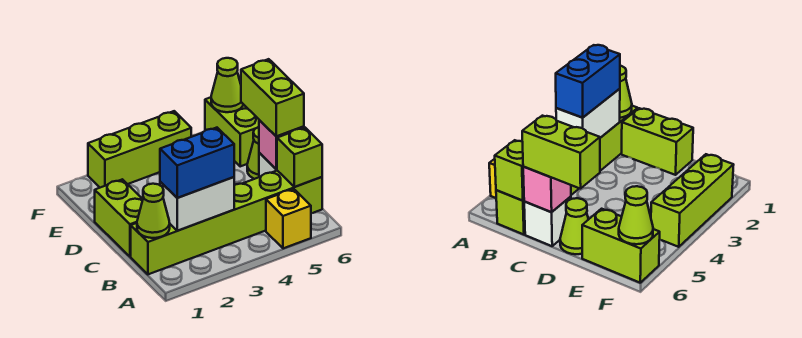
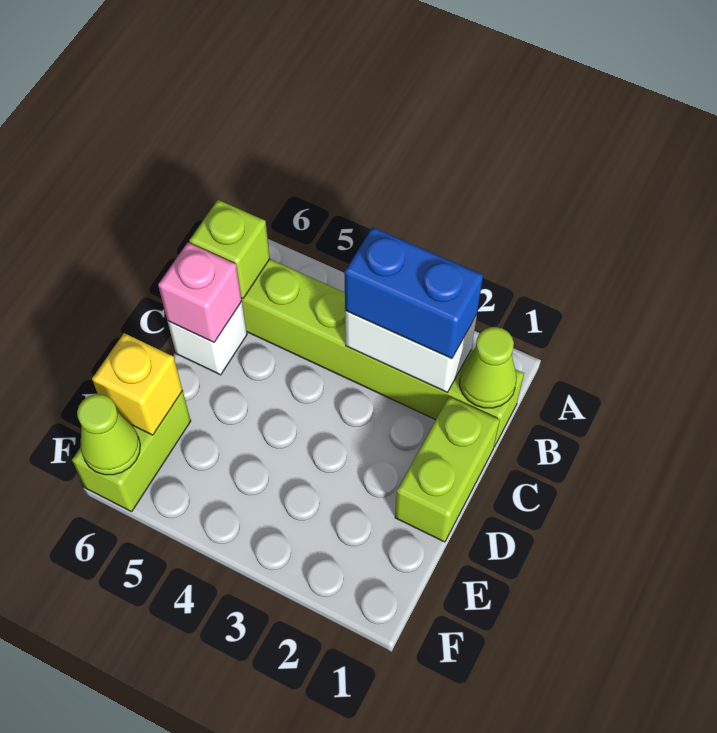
yellow brick A5 level 1 -> yellow brick E6 level 2
lime brick C6:D6 level 3 -> none
lime cone D6 level 1 -> none
lime brick F2:F4 level 1 -> none

